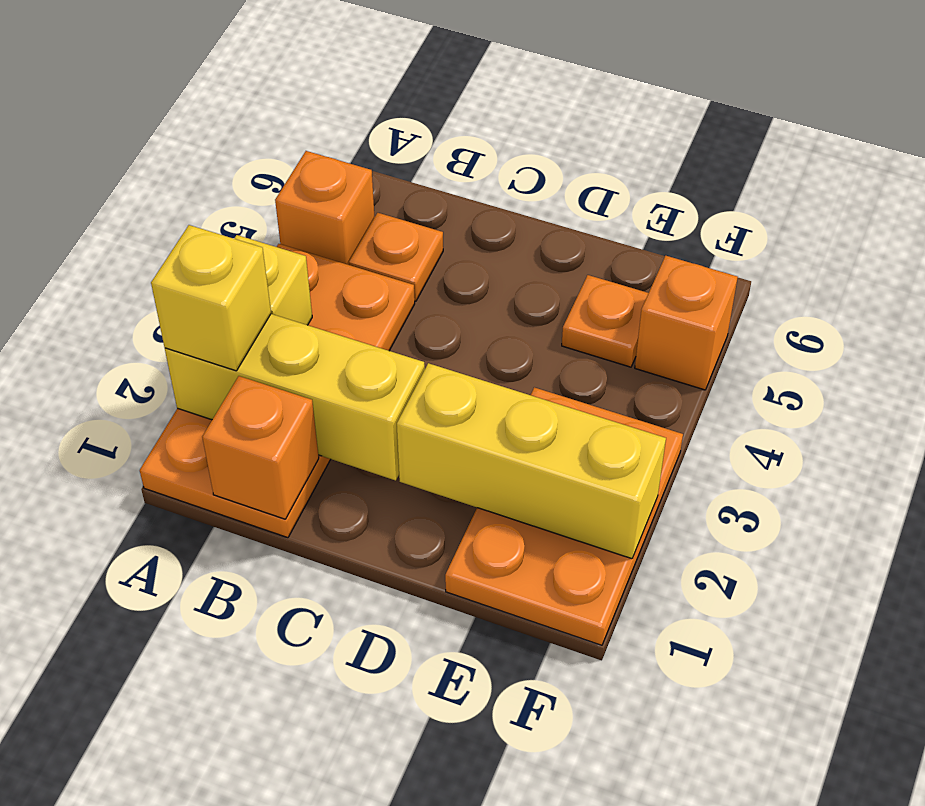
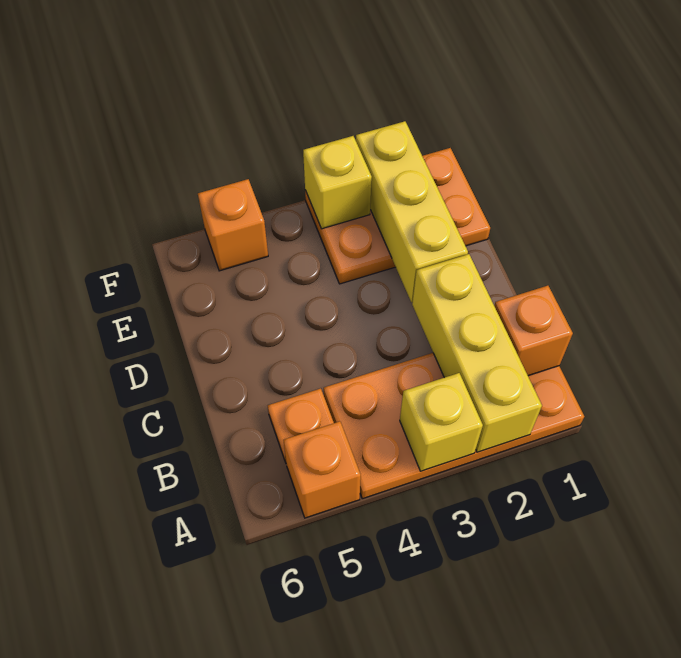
yellow brick A2 level 3 -> yellow brick F3 level 2
orange plate E5 level 1 -> none

